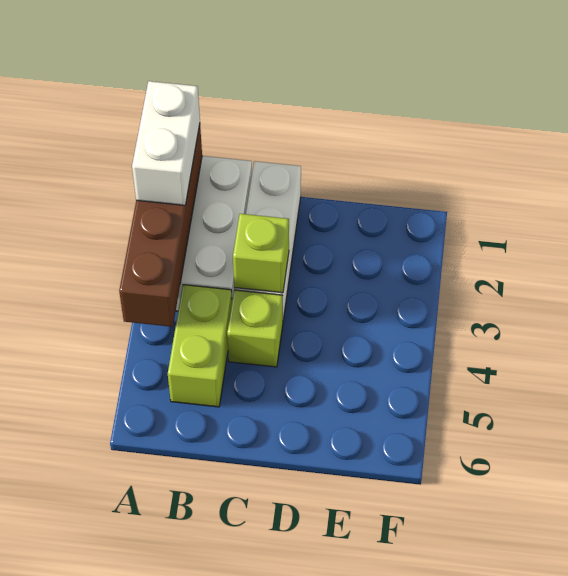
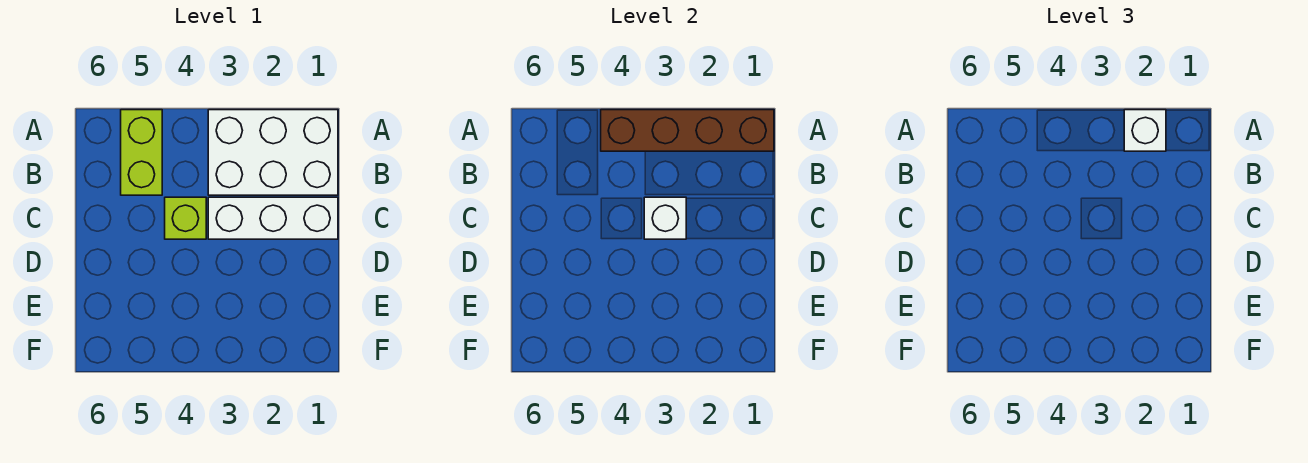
white brick A1:A2 level 3 -> white brick A2 level 3
lime brick B4:B5 level 1 -> lime brick A5:B5 level 1
lime brick C3 level 2 -> white brick C3 level 2

